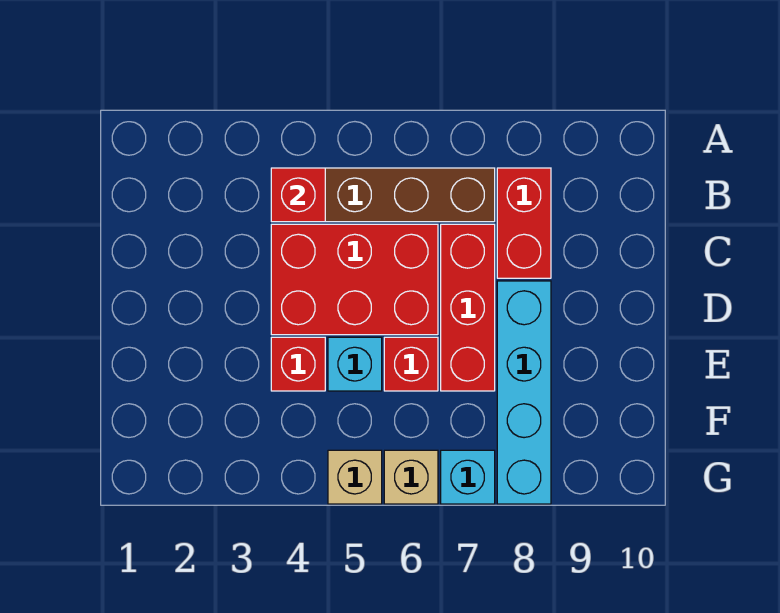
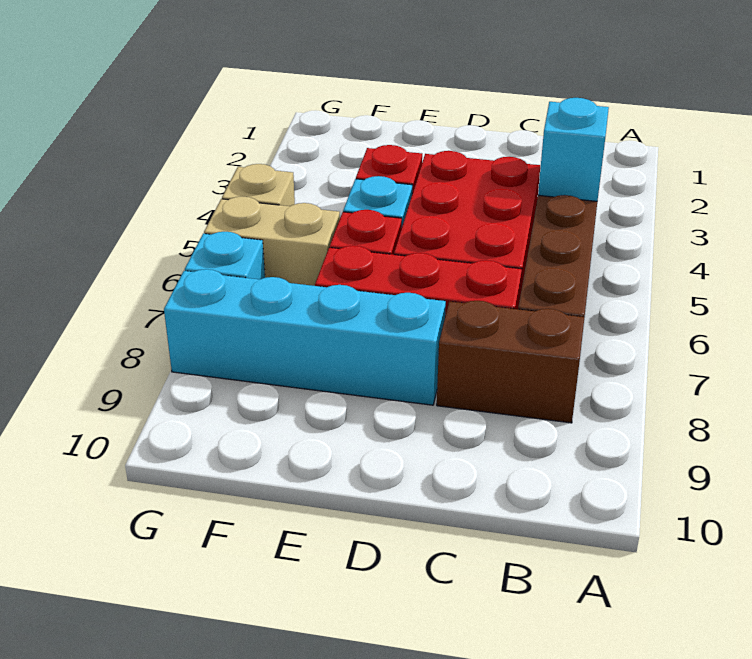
red brick B4 level 2 -> cyan brick B4 level 2
red brick B8:C8 level 1 -> brown brick B8:C8 level 1
tan brick G6 level 1 -> tan brick F6:G6 level 1

